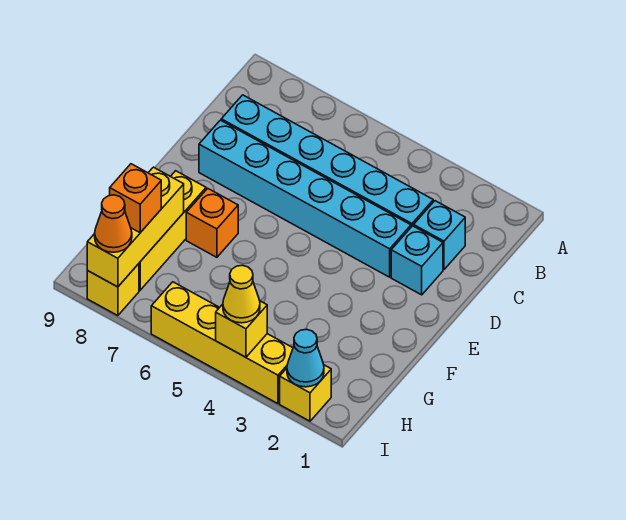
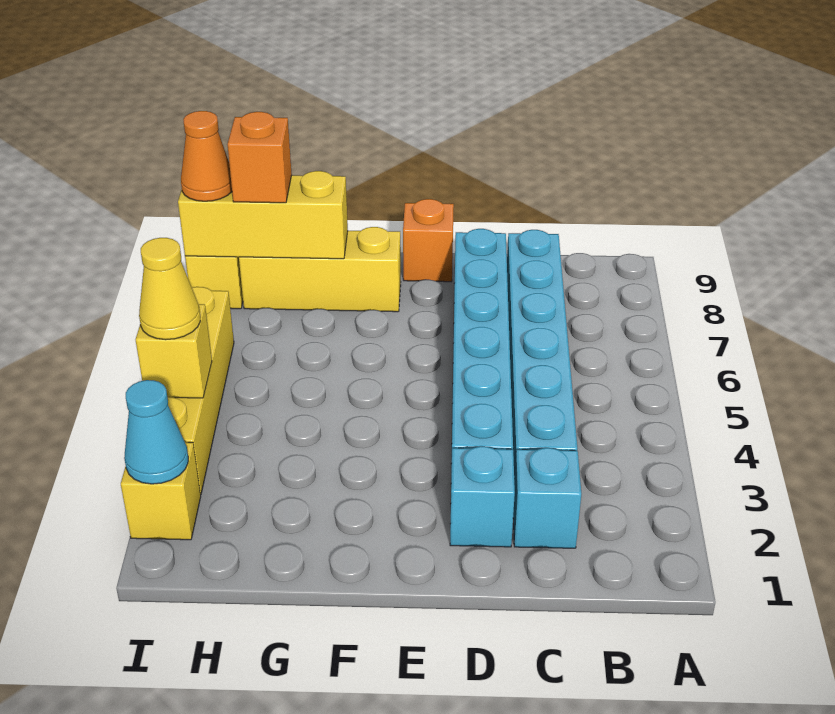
orange brick F7 level 1 -> orange brick E9 level 1

